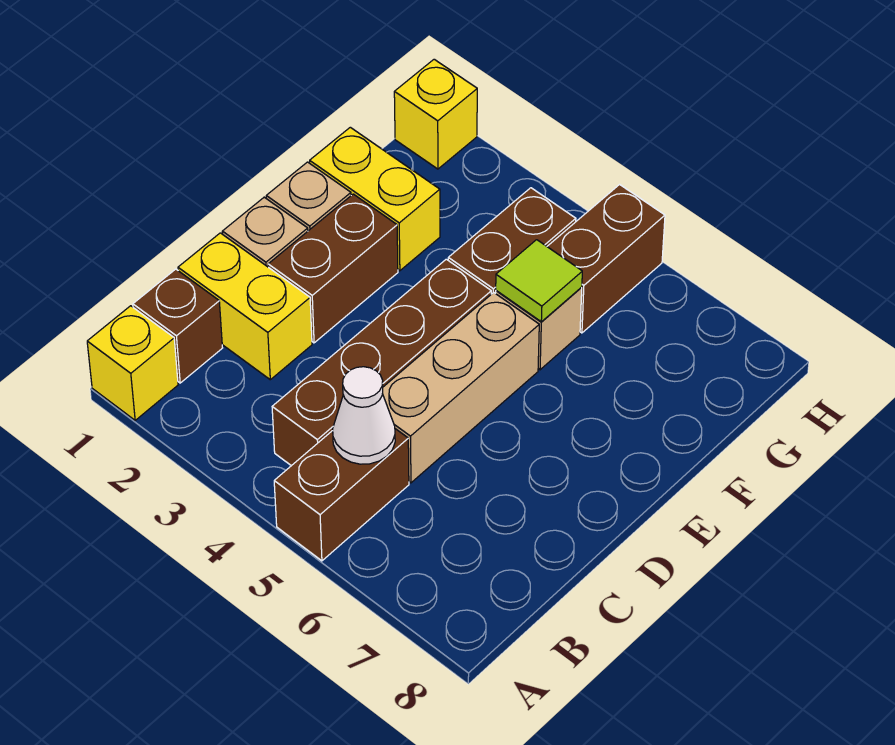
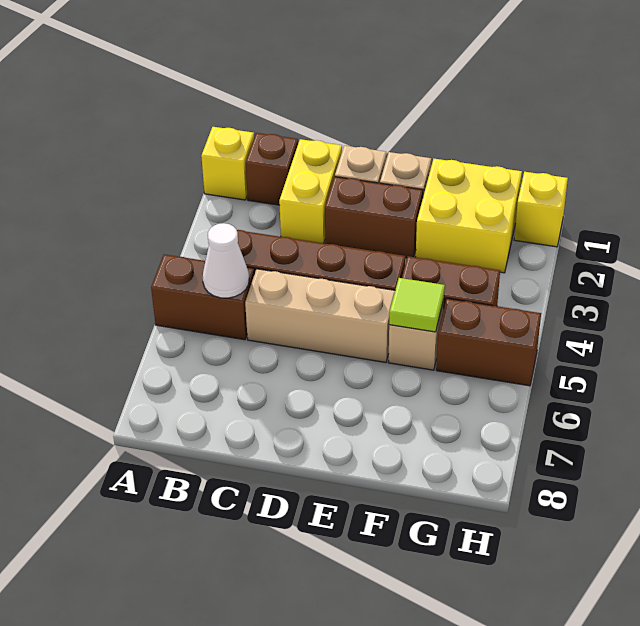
yellow brick F1:F2 level 1 -> yellow brick F1:G2 level 1

